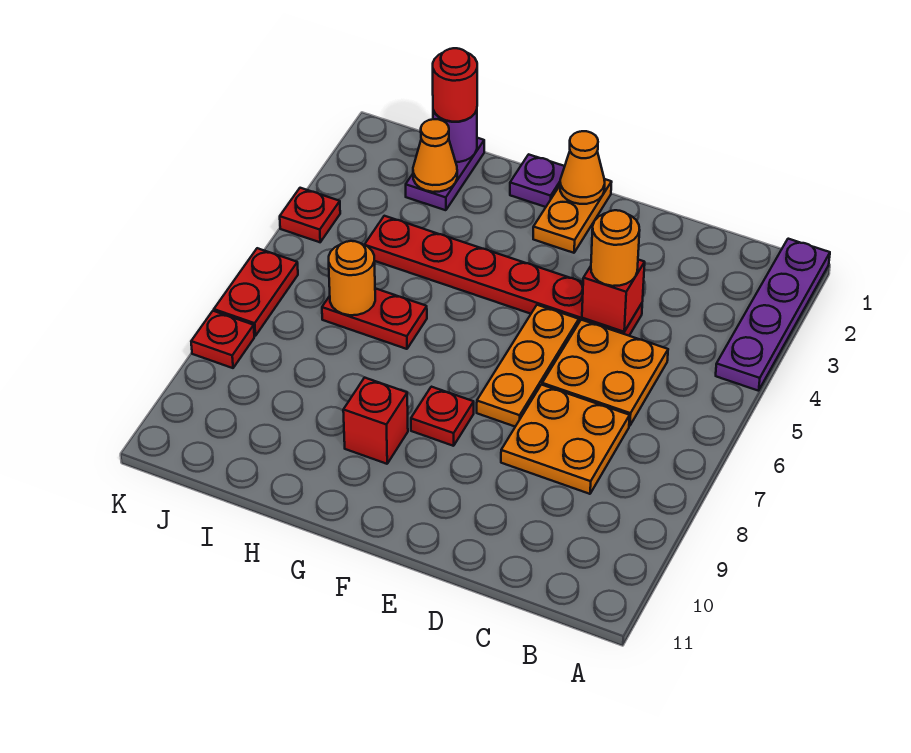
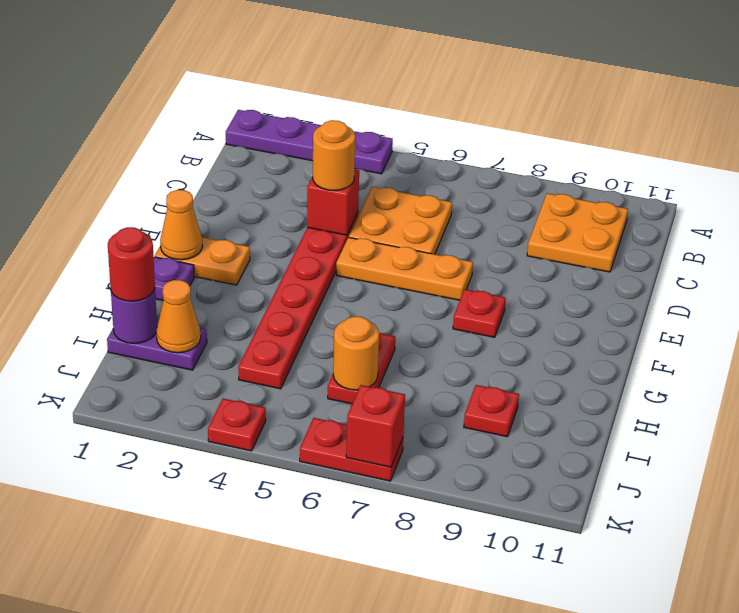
orange plate C7:D8 level 1 -> orange plate B9:C10 level 1
red brick G9 level 1 -> red brick K7 level 2
red plate K8 level 1 -> red plate I9 level 1

